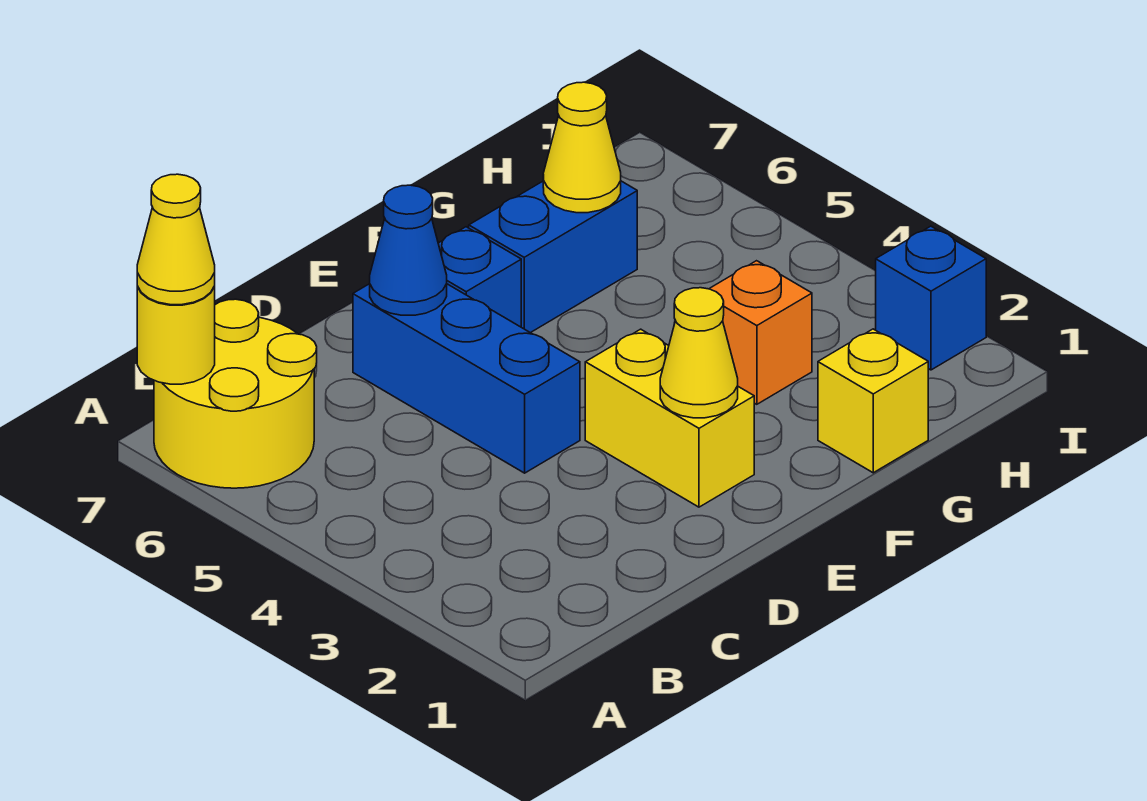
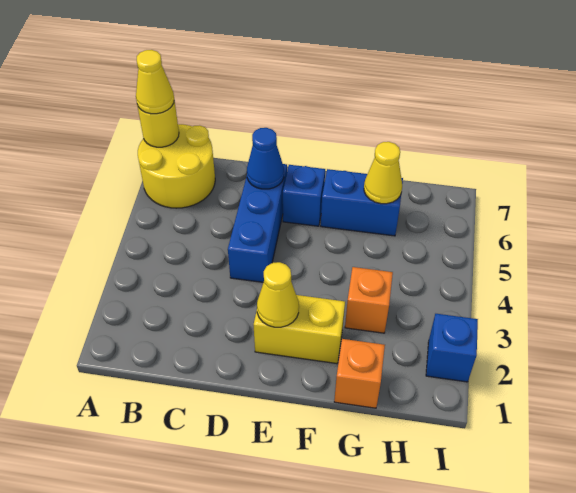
yellow brick E2:E3 level 1 -> yellow brick E2:F2 level 1
yellow brick G1 level 1 -> orange brick G1 level 1

